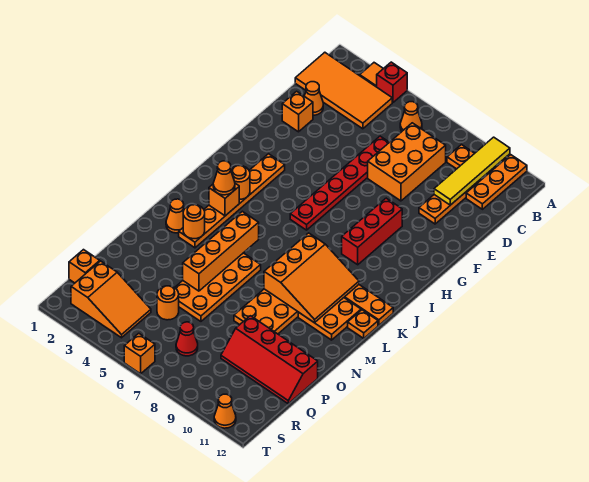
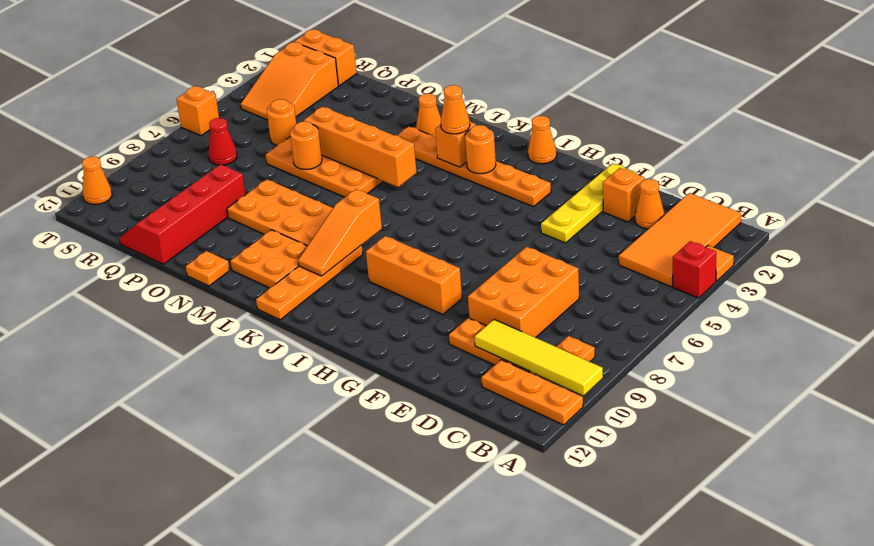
orange cone B6 level 1 -> orange cone I1 level 1
orange brick C7:E8 level 1 -> orange brick D7:E9 level 1
red plate D6:I6 level 1 -> none
none -> yellow plate F1:F4 level 1
red brick G9:I9 level 1 -> orange brick G9:I9 level 1
orange slope K8:M10 level 2 top 8 -> orange slope K8:K10 level 2 top 8
orange plate L12 level 1 -> orange plate N12 level 1
orange round brick M3 level 2 -> orange round brick O6 level 2
orange brick R1 level 1 -> orange brick R1:S1 level 1

